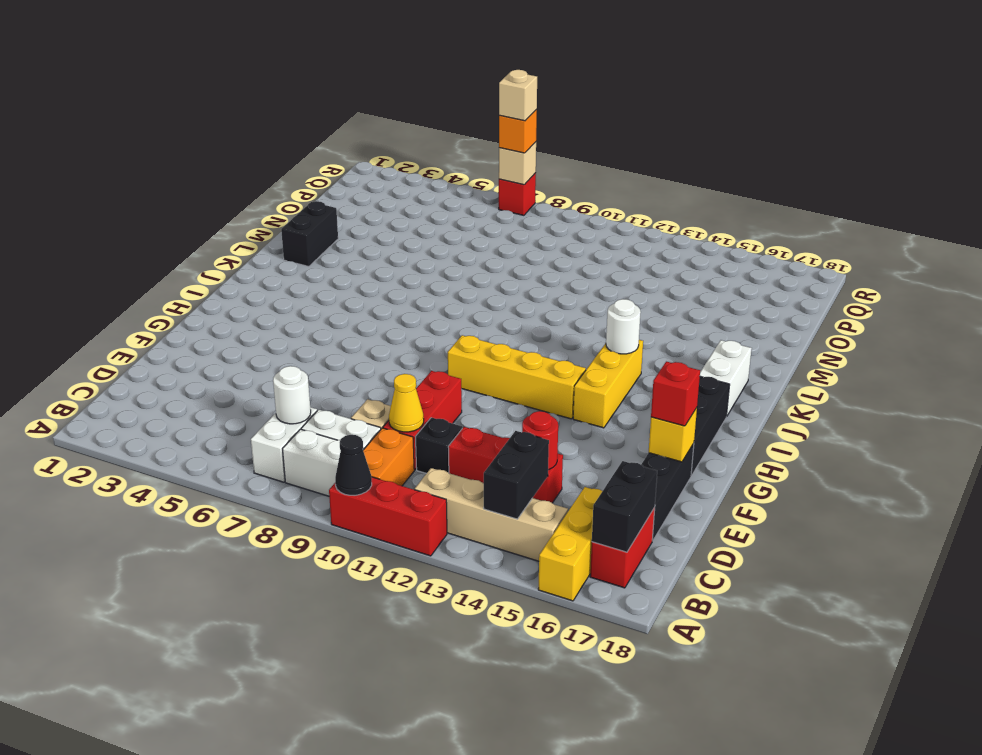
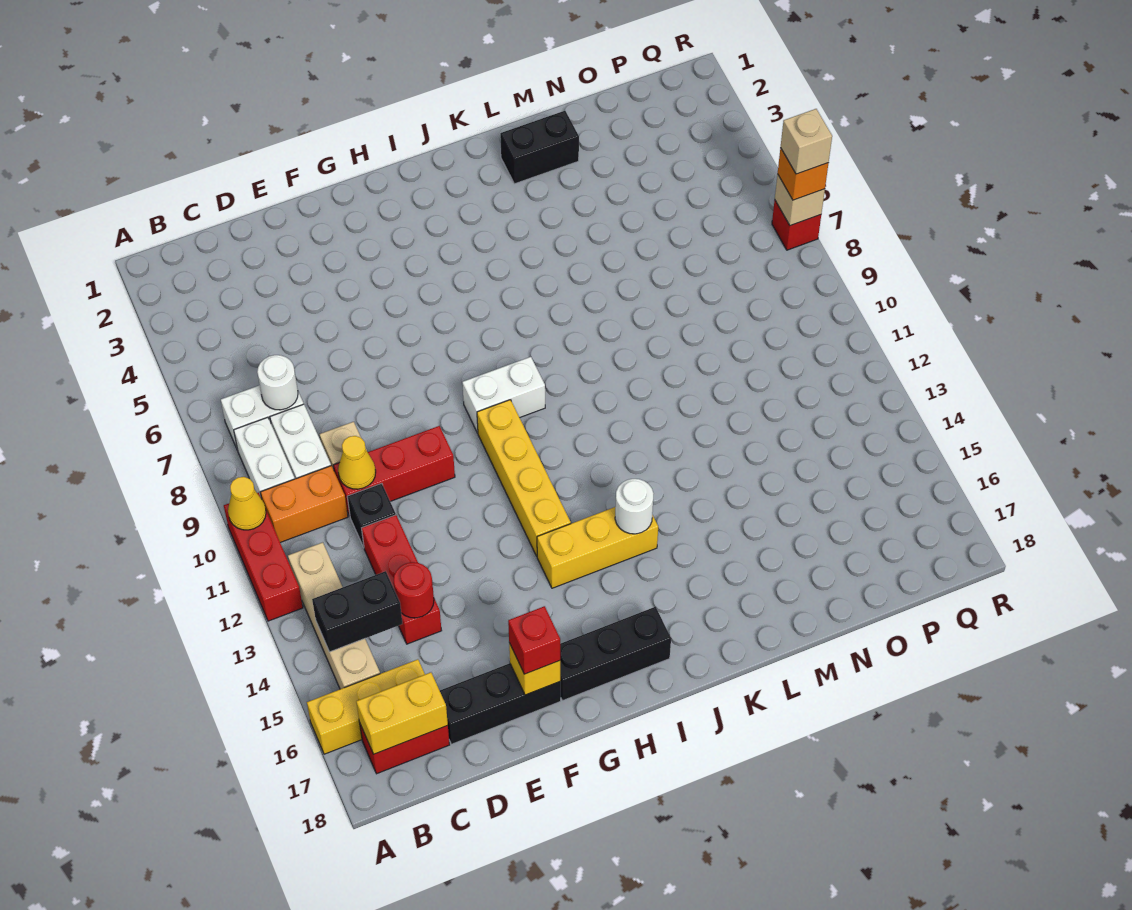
black cone A10 level 2 -> yellow cone A10 level 2
black brick B17:C17 level 2 -> yellow brick B17:C17 level 2
white brick J17:K17 level 1 -> white brick H9:I9 level 1

